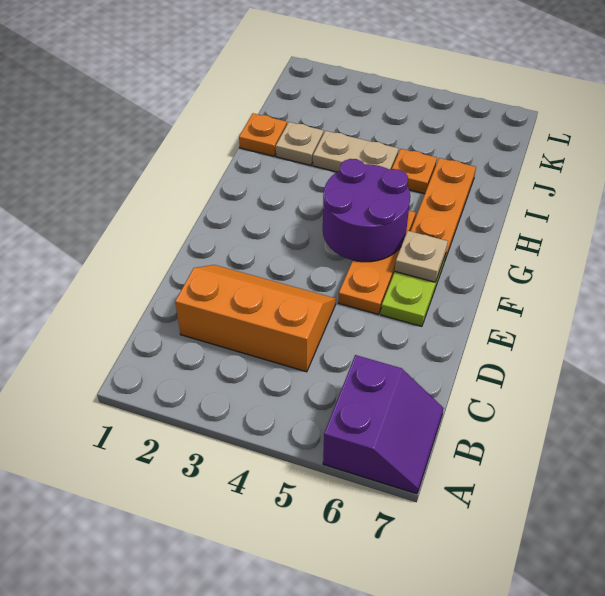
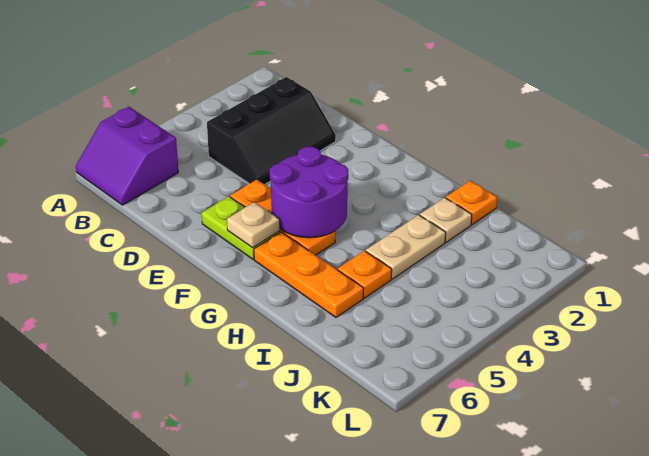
orange slope C2:D4 level 1 top C -> black slope C2:D4 level 1 top C

